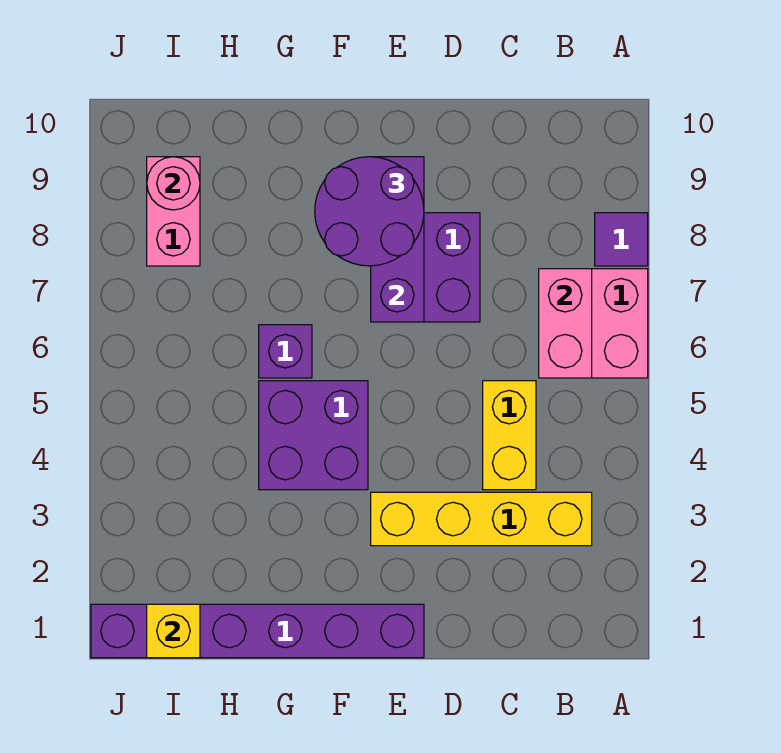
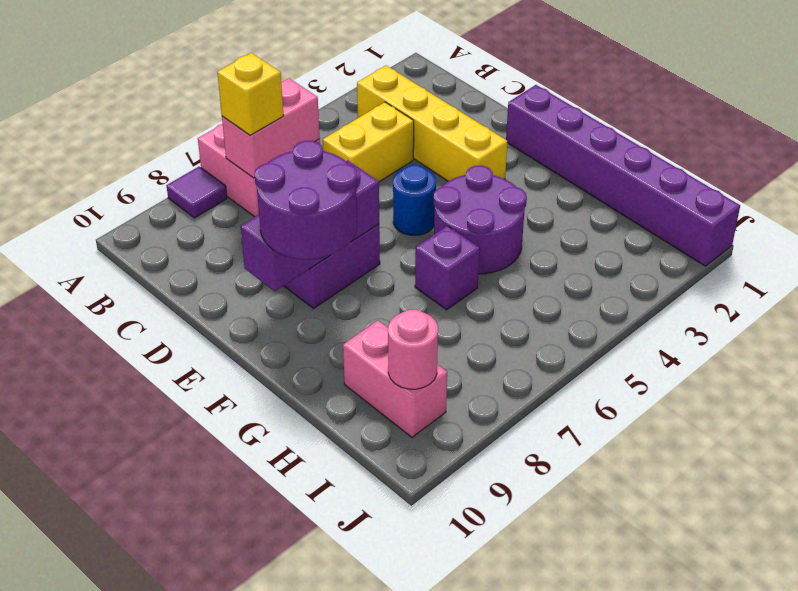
none -> blue round brick E5 level 1
purple brick F4:G5 level 1 -> purple round brick F4:G5 level 1
yellow brick I1 level 2 -> yellow brick B7 level 3
pink brick I8:I9 level 1 -> pink brick H9:I9 level 1

